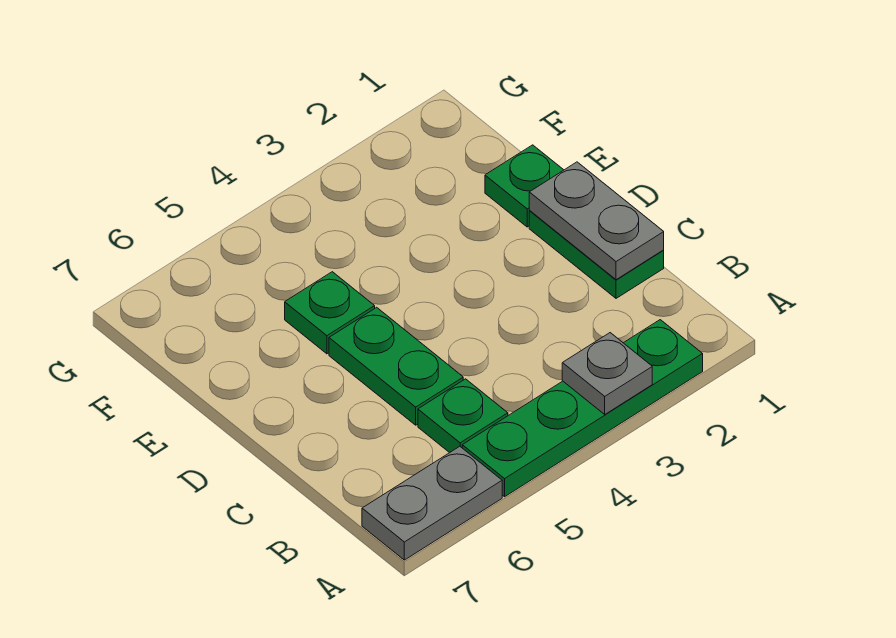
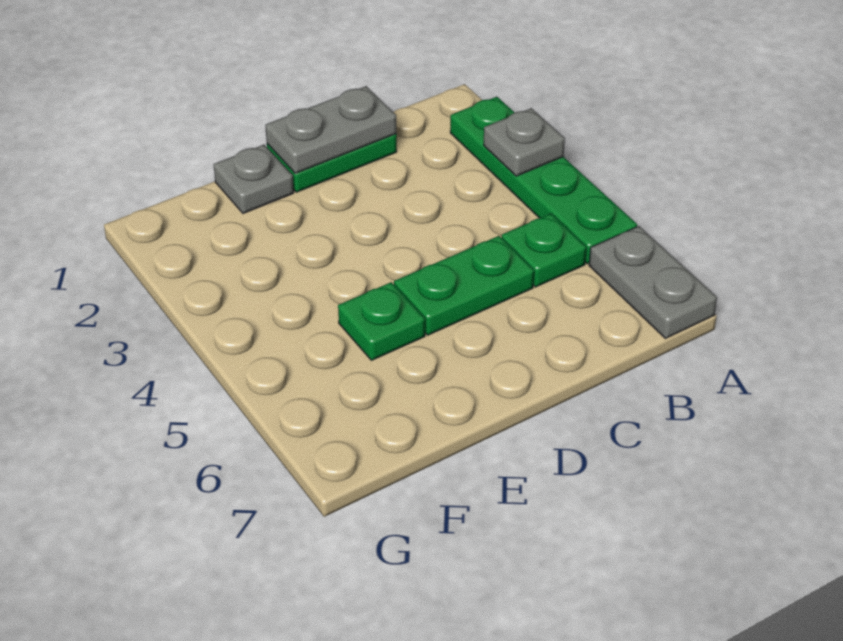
green plate E1 level 1 -> grey plate E1 level 1

